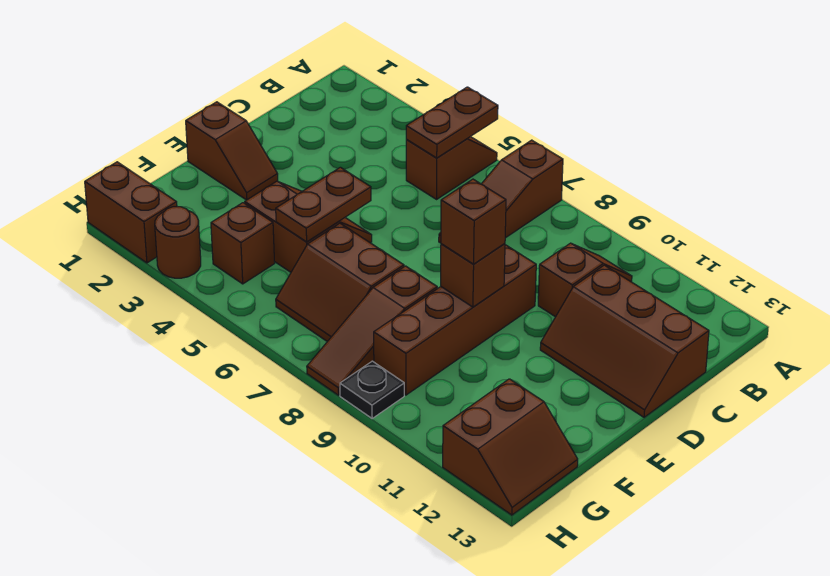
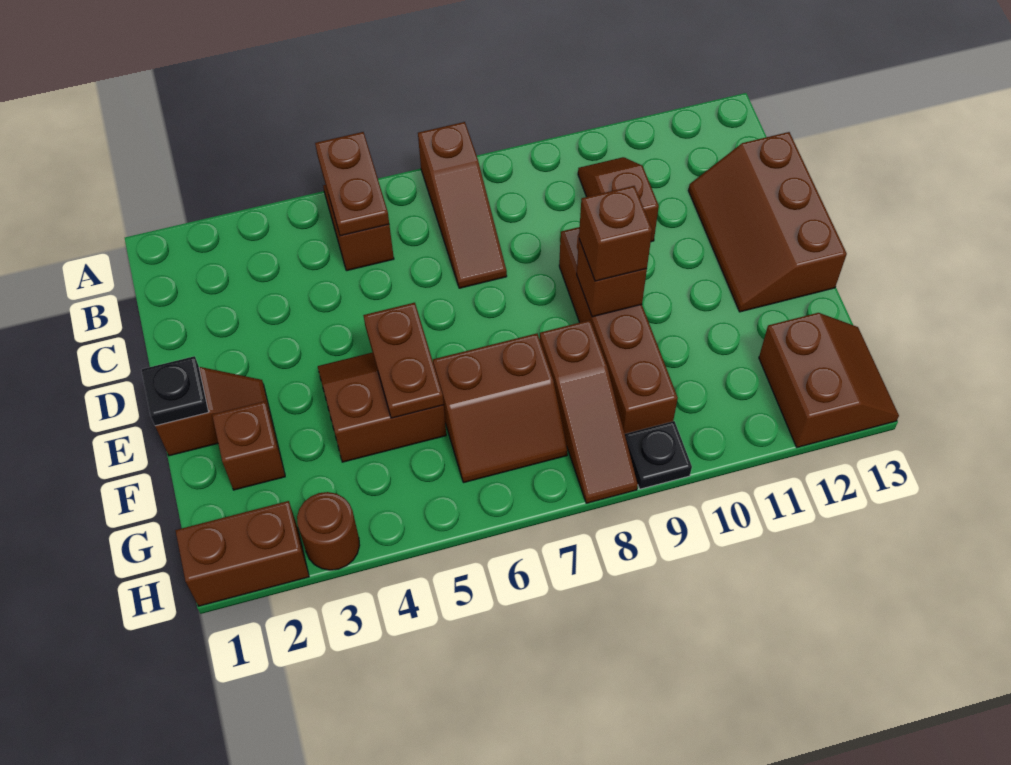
brown slope C11:D13 level 1 top C -> brown slope C12:E13 level 1 top 13
none -> black plate E1 level 2
brown brick G4 level 1 -> brown brick F2 level 1

